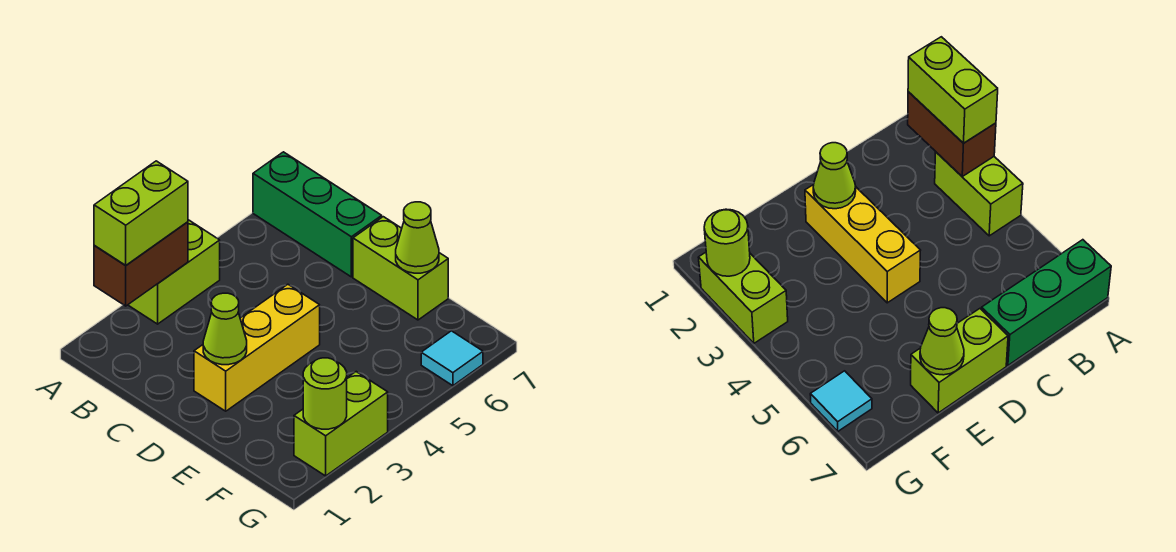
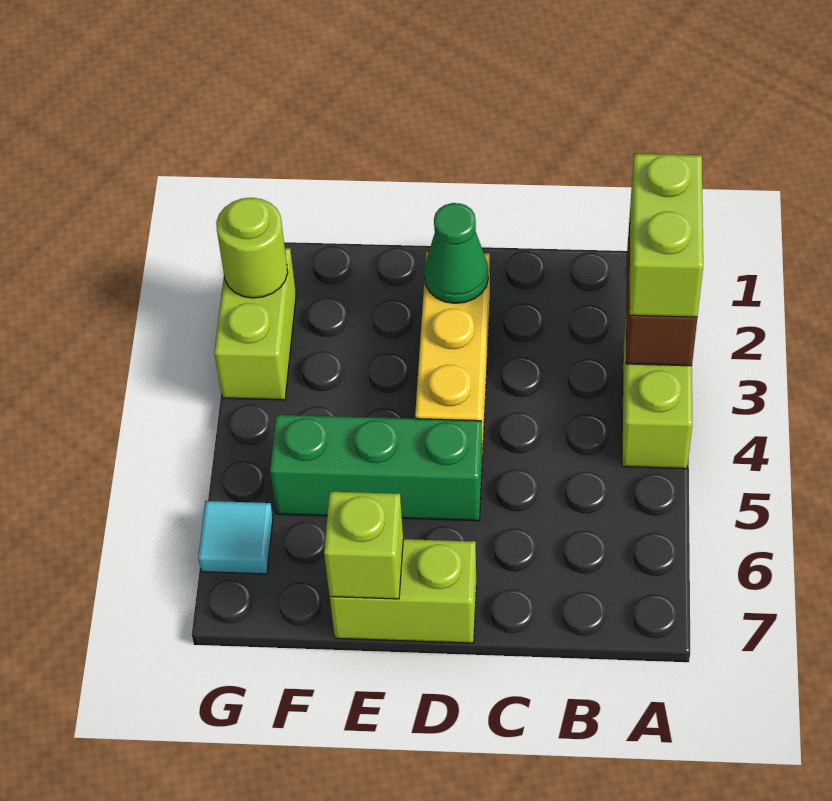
green brick A7:C7 level 1 -> green brick D5:F5 level 1
lime cone D2 level 2 -> green cone D2 level 2
lime cone E7 level 2 -> lime brick E7 level 2

